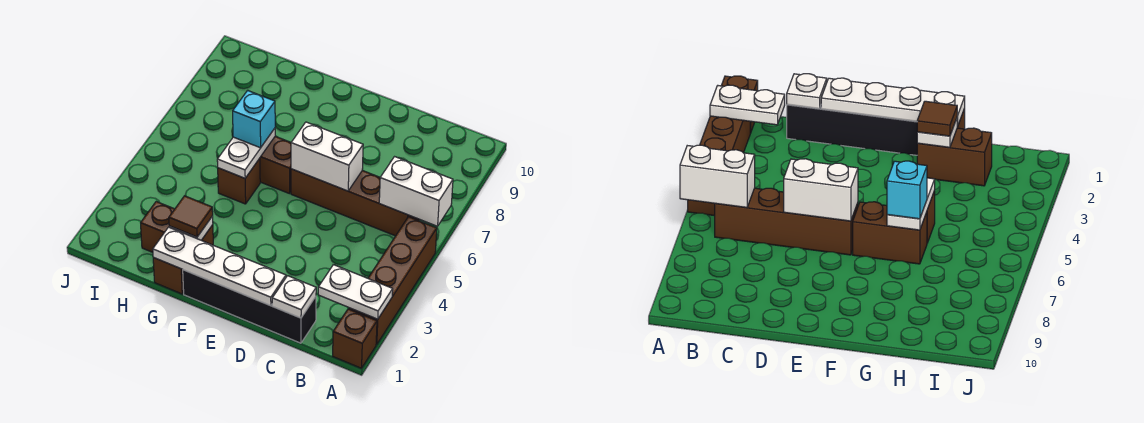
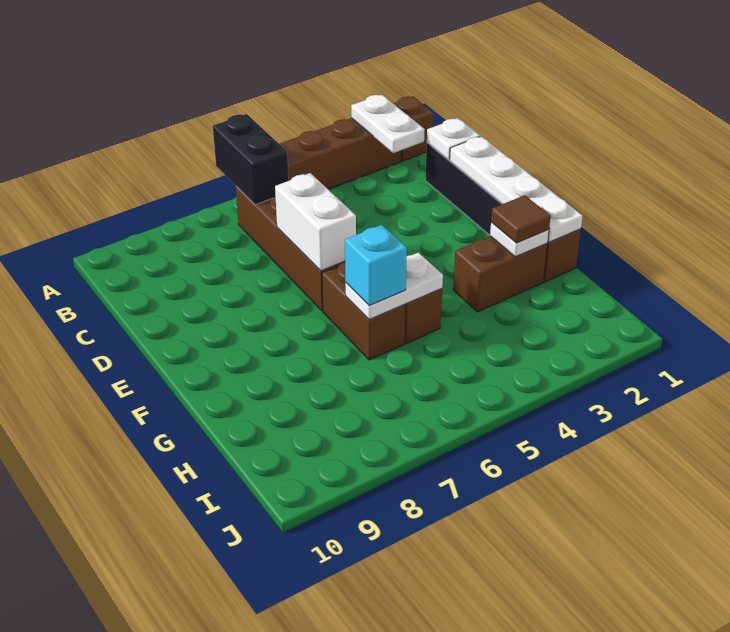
white brick A6:B6 level 2 -> black brick A6:B6 level 2
brown brick G2:H2 level 1 -> brown brick G2:G3 level 1

